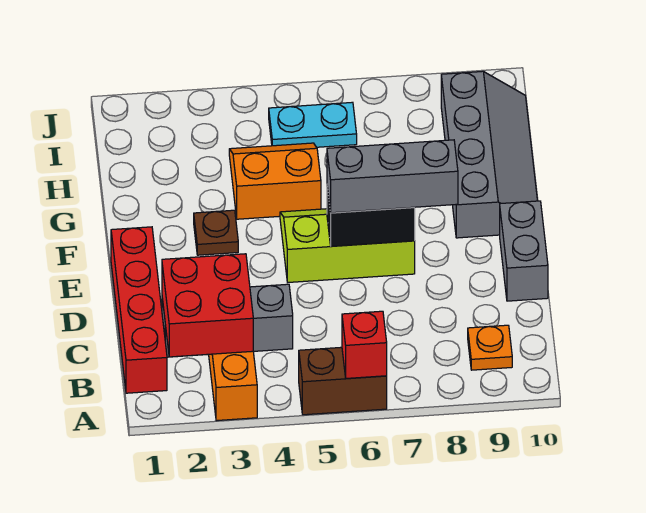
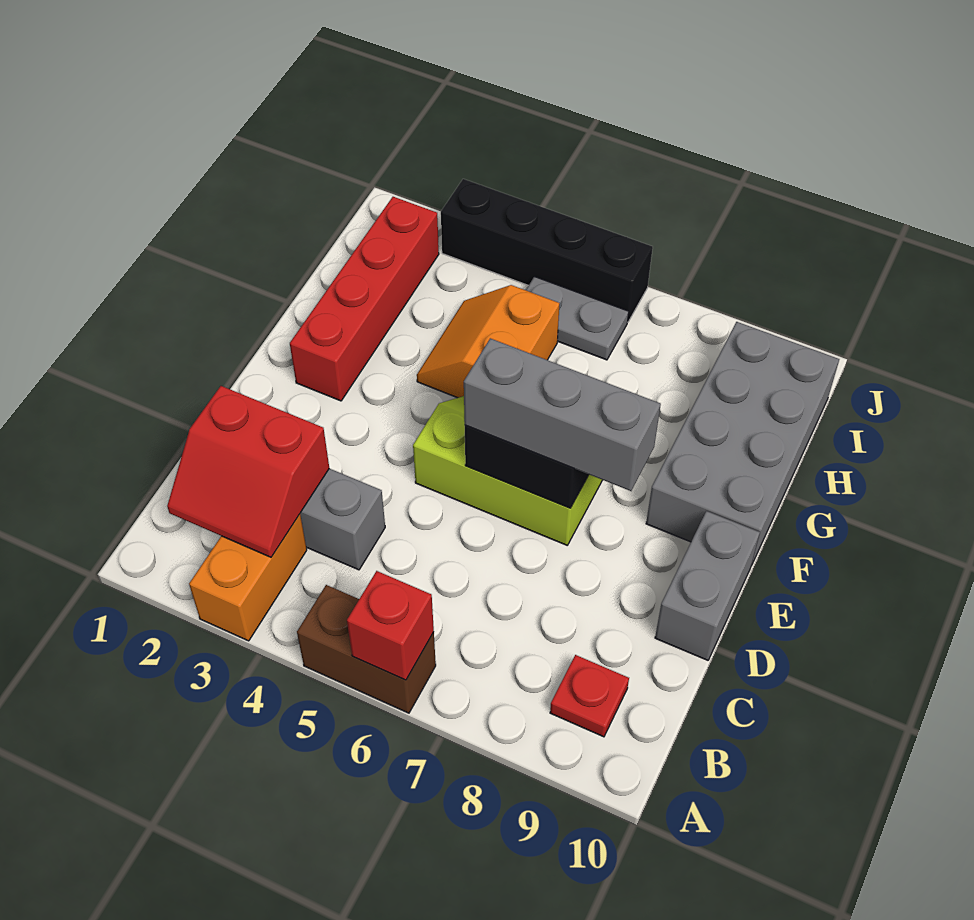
red brick B1:E1 level 1 -> red brick F2:I2 level 1
red brick B2:C3 level 2 -> red slope B2:C3 level 2 top C
orange plate B9 level 1 -> red plate B9 level 1
brown plate F3 level 1 -> none
grey slope F9:I10 level 1 top 9 -> grey brick F9:I10 level 1
orange slope G4:H5 level 1 top G -> orange slope G4:H5 level 1 top 5
cyan plate I5:I6 level 1 -> grey plate I5:I6 level 1
none -> black brick J3:J6 level 1

